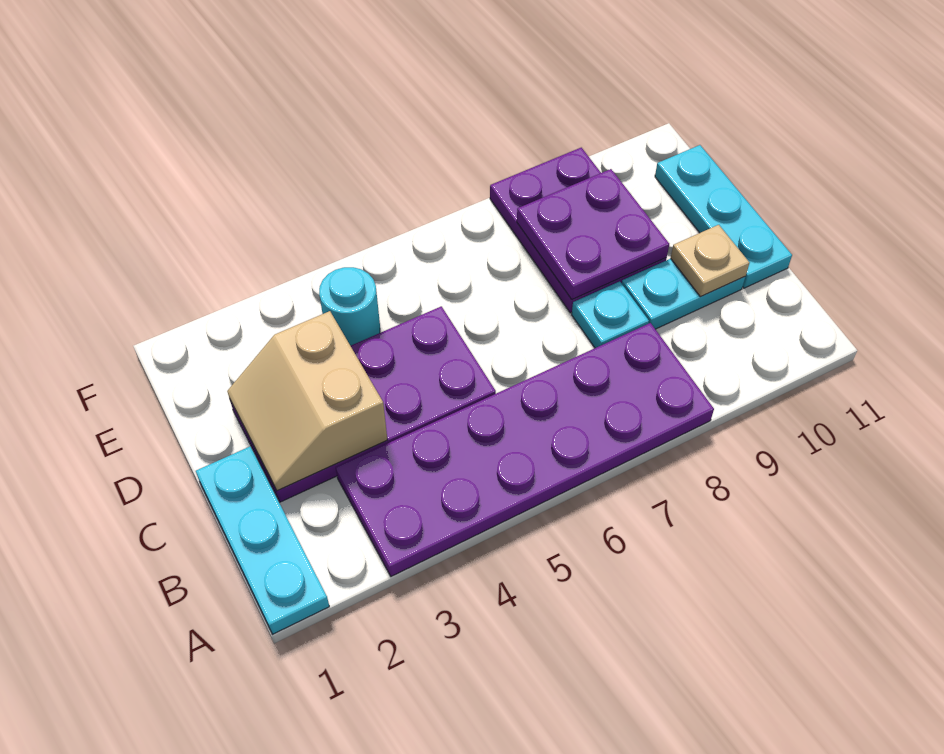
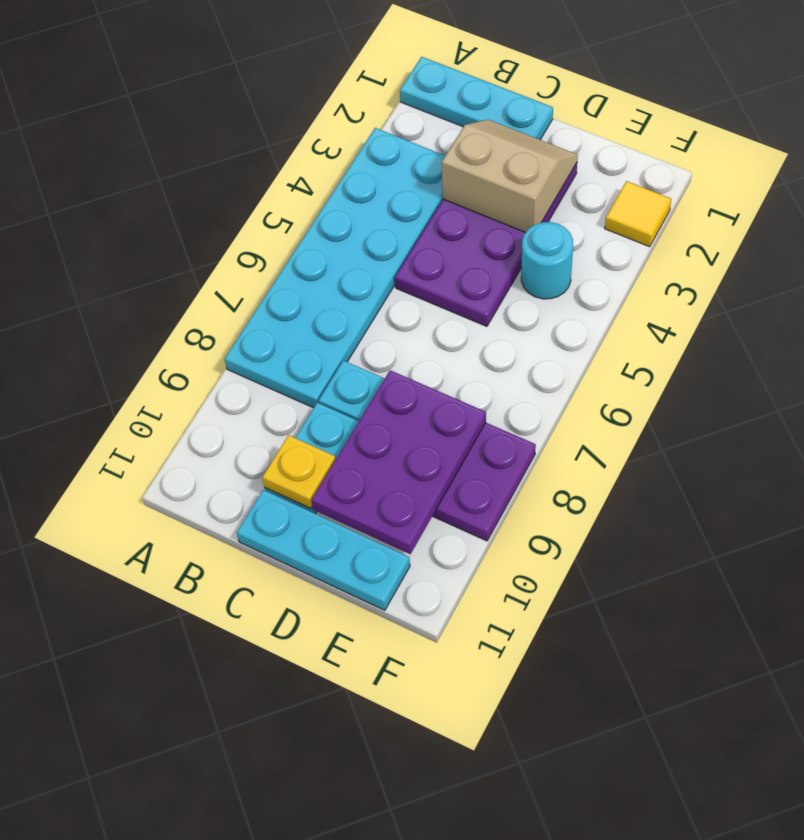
purple plate A3:B8 level 1 -> cyan plate A3:B8 level 1
tan plate C10 level 2 -> yellow plate C10 level 2
purple plate D8:E9 level 2 -> purple plate D8:E10 level 2
none -> yellow tile F2 level 1

